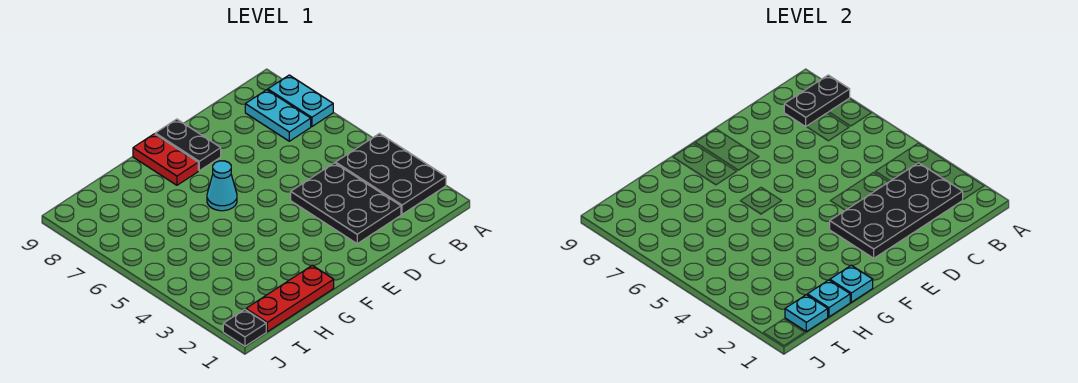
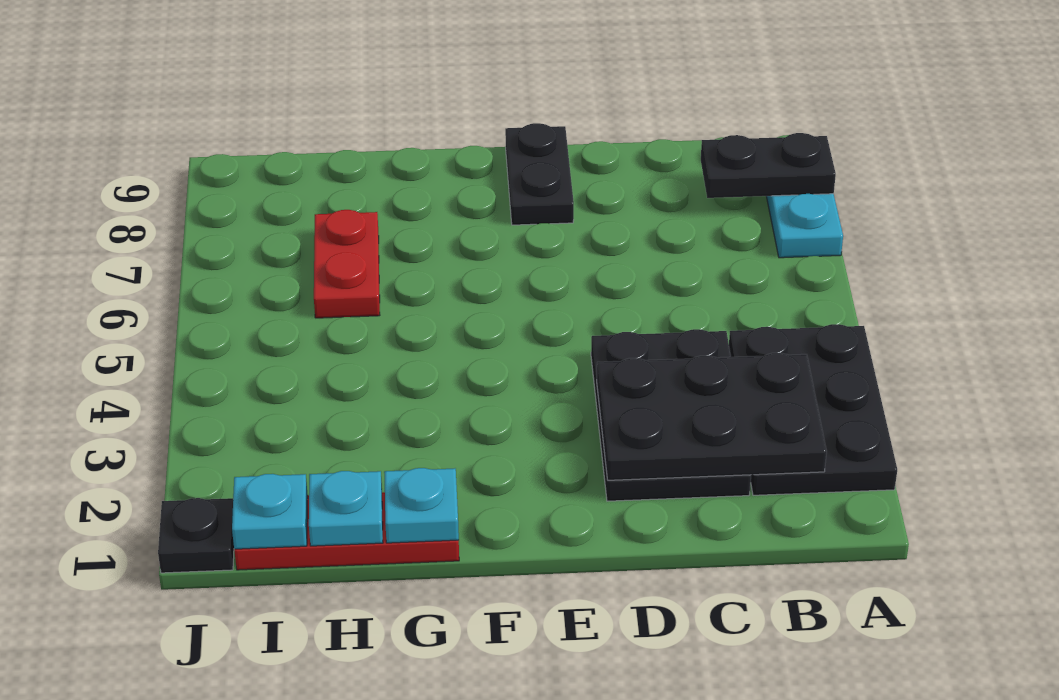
black plate B2:E3 level 2 -> black plate B2:D3 level 2
cyan plate B7:B8 level 1 -> none
cyan cone F6 level 1 -> none
red plate F8:F9 level 1 -> red plate H6:H7 level 1

